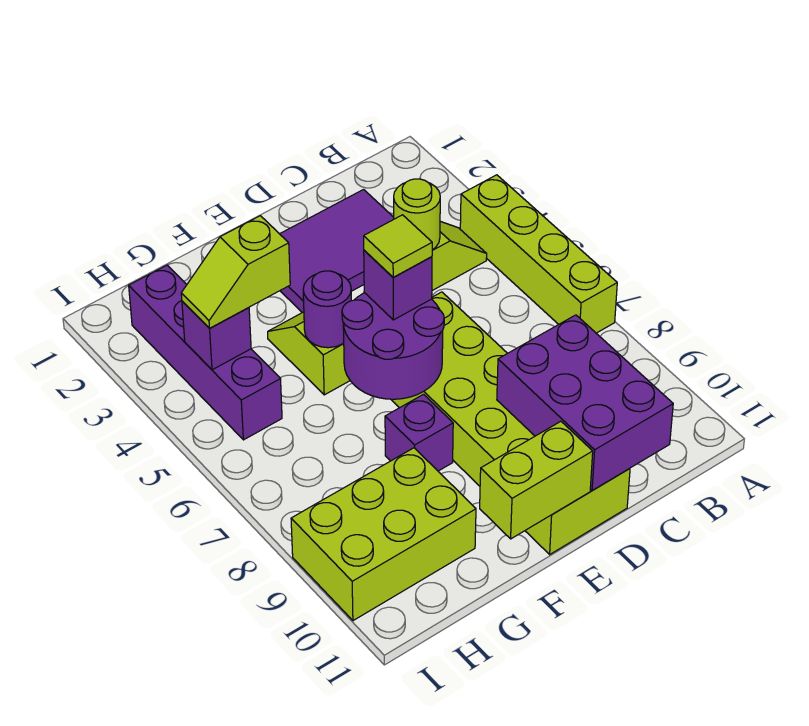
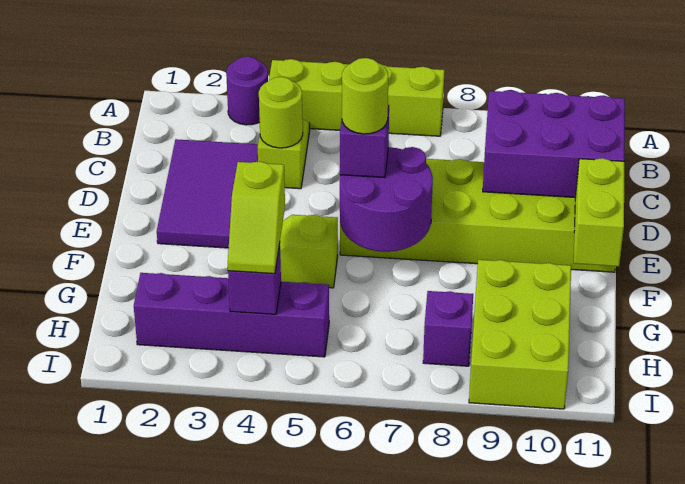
lime tile E6 level 4 -> lime round brick E6 level 4
purple round brick F5 level 2 -> purple round brick A3 level 1
purple brick F8 level 1 -> purple brick H8 level 1

